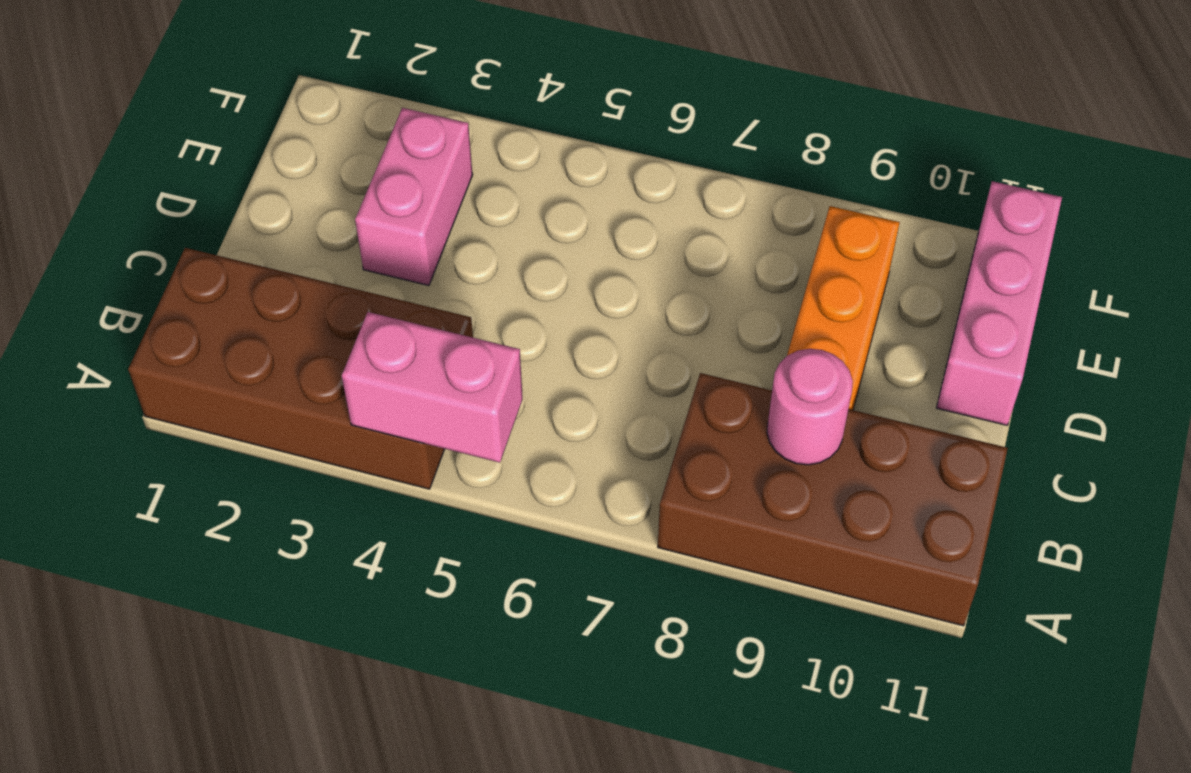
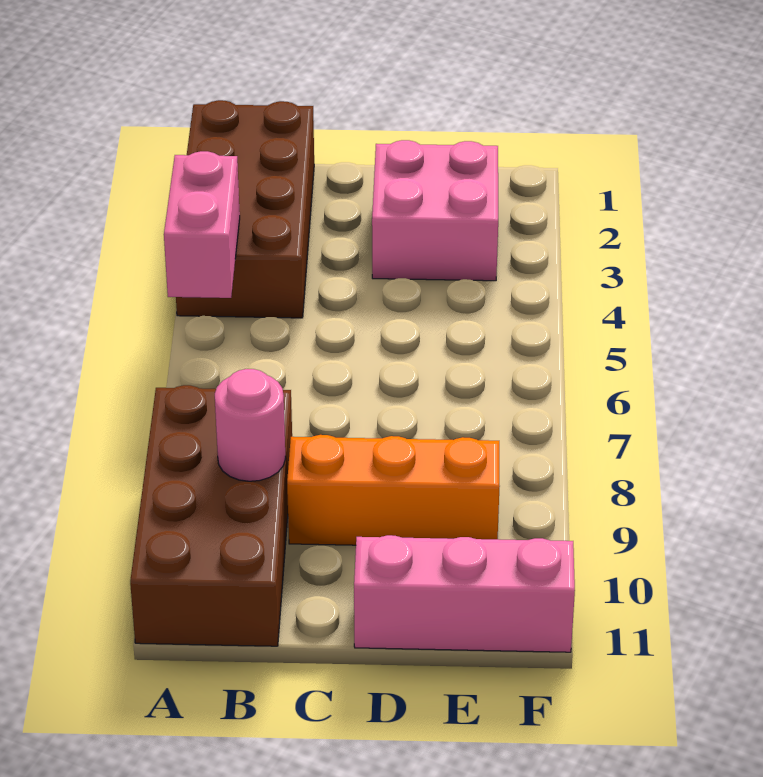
pink brick D3:E3 level 1 -> pink brick D2:E3 level 1

